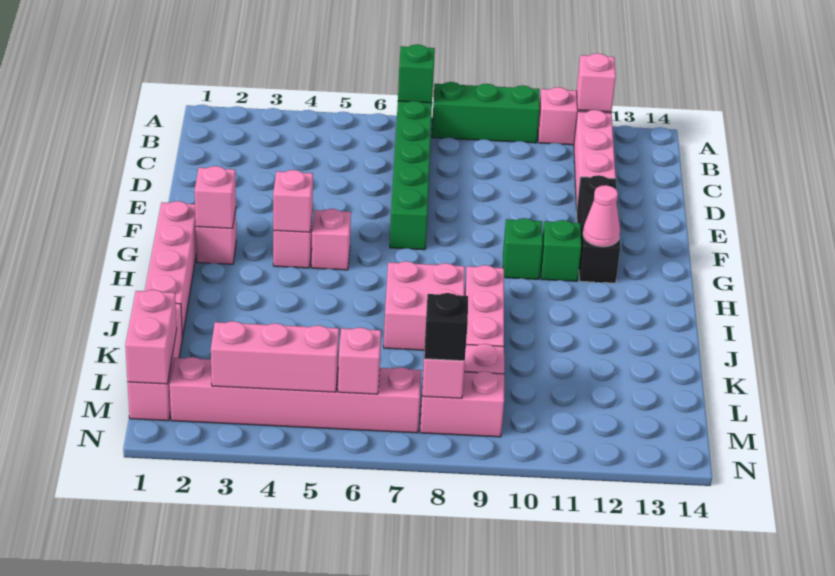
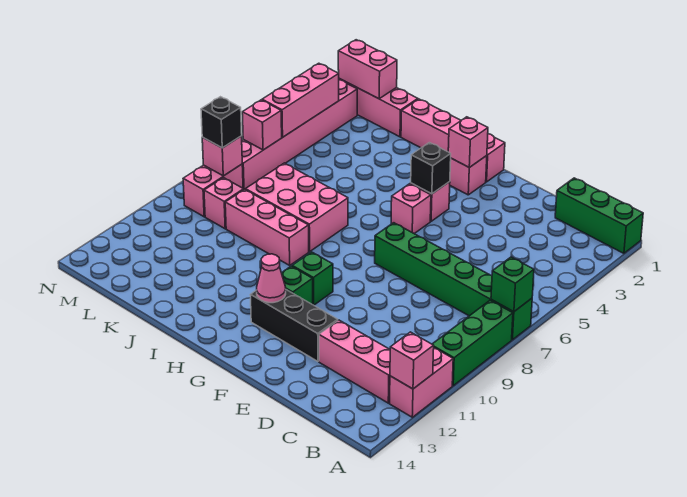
none -> green brick A1:C1 level 1
pink brick G4 level 2 -> black brick G4 level 2
pink brick I7:J8 level 1 -> pink brick I7:K8 level 1

